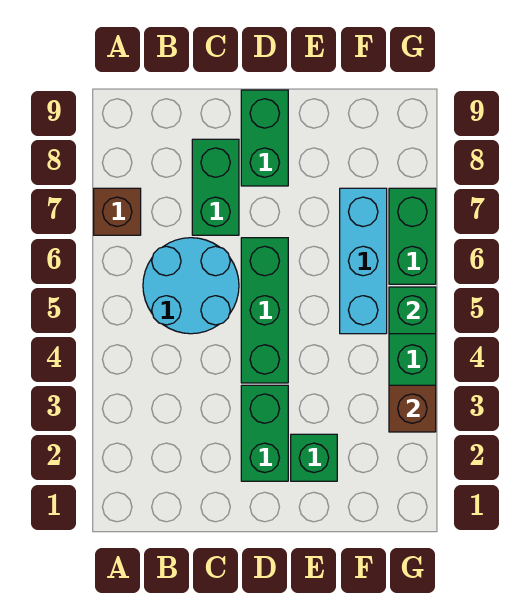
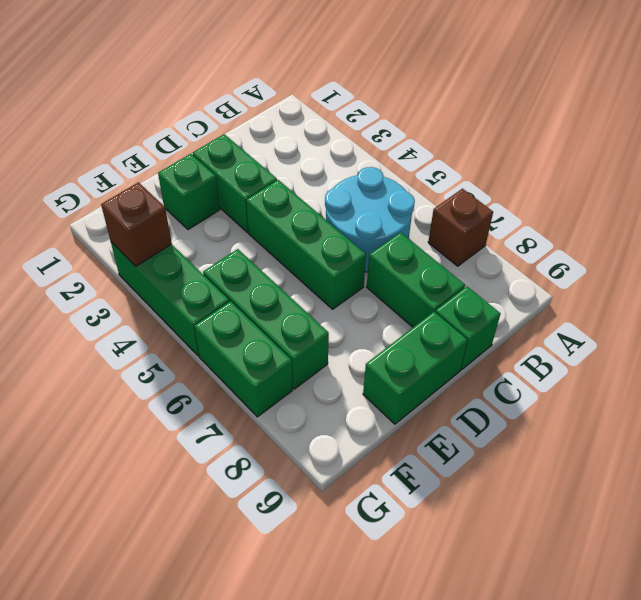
green brick D8:D9 level 1 -> green brick D9:E9 level 1
cyan brick F5:F7 level 1 -> green brick F5:F7 level 1
green brick G5 level 2 -> green brick C9 level 1

